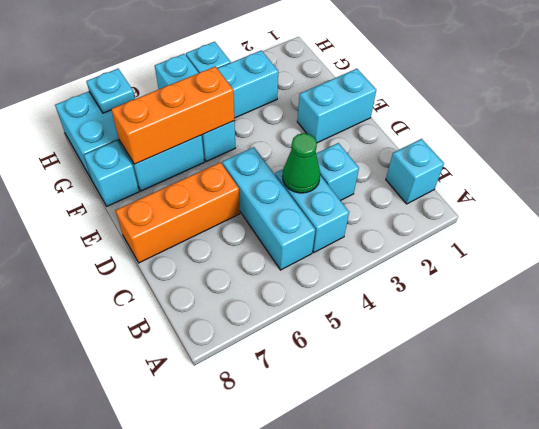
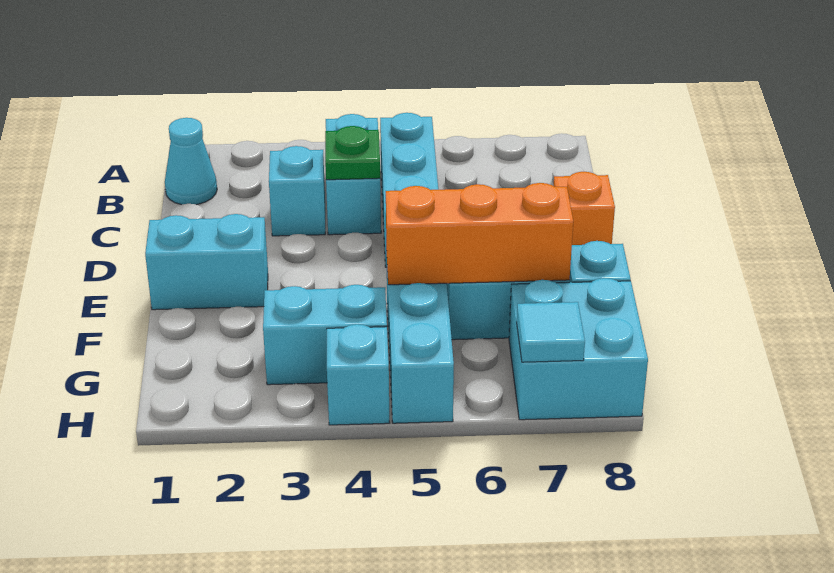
cyan brick B1 level 1 -> cyan cone B1 level 1
green cone C4 level 2 -> green plate C4 level 2
orange brick D6:D8 level 1 -> orange brick D8 level 1
cyan plate H7 level 2 -> cyan tile H7 level 2

